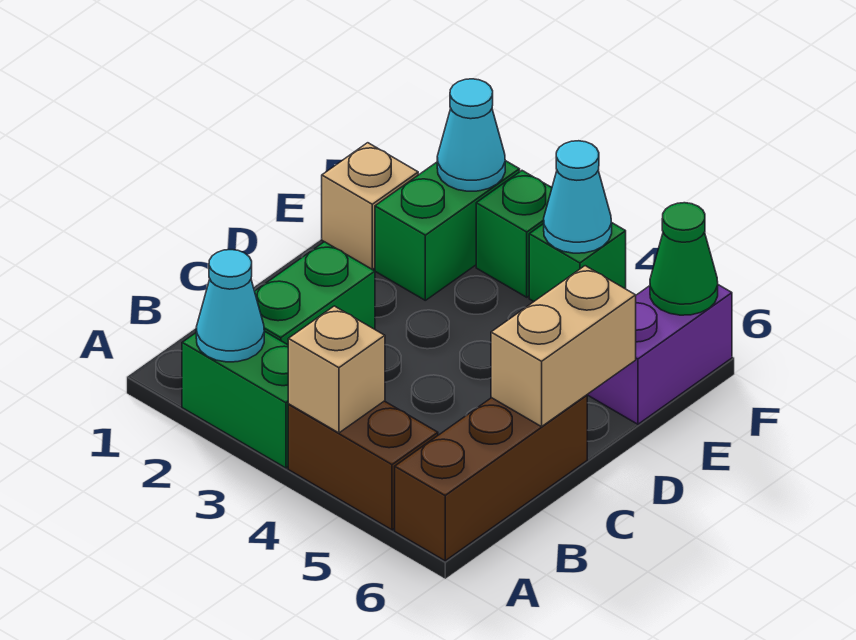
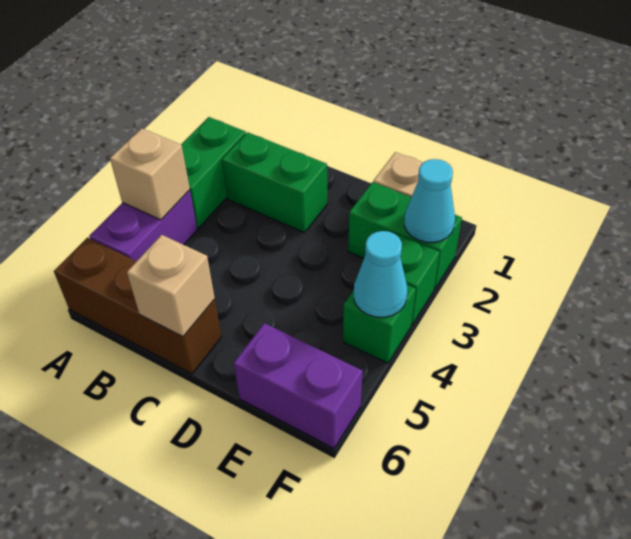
cyan cone A2 level 2 -> none
brown brick A4:A5 level 1 -> purple brick A4:A5 level 1
tan brick C6:D6 level 2 -> tan brick C6 level 2
green cone F6 level 2 -> none

